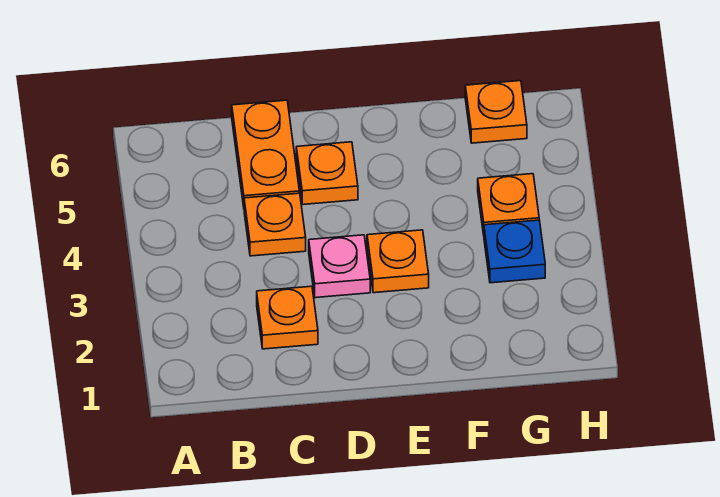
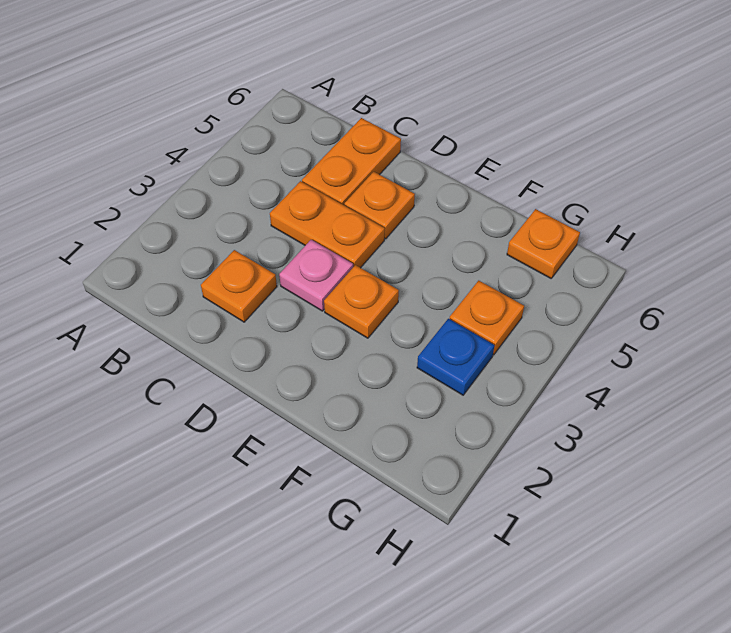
orange plate C4 level 1 -> orange plate C4:D4 level 1

